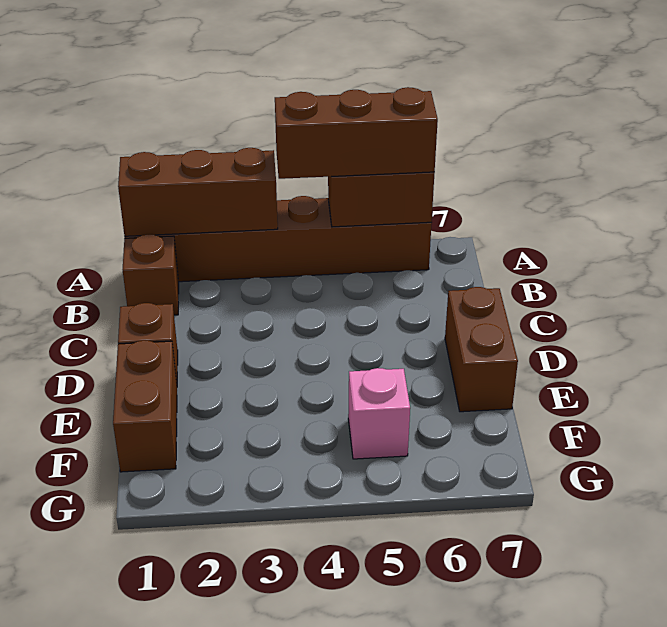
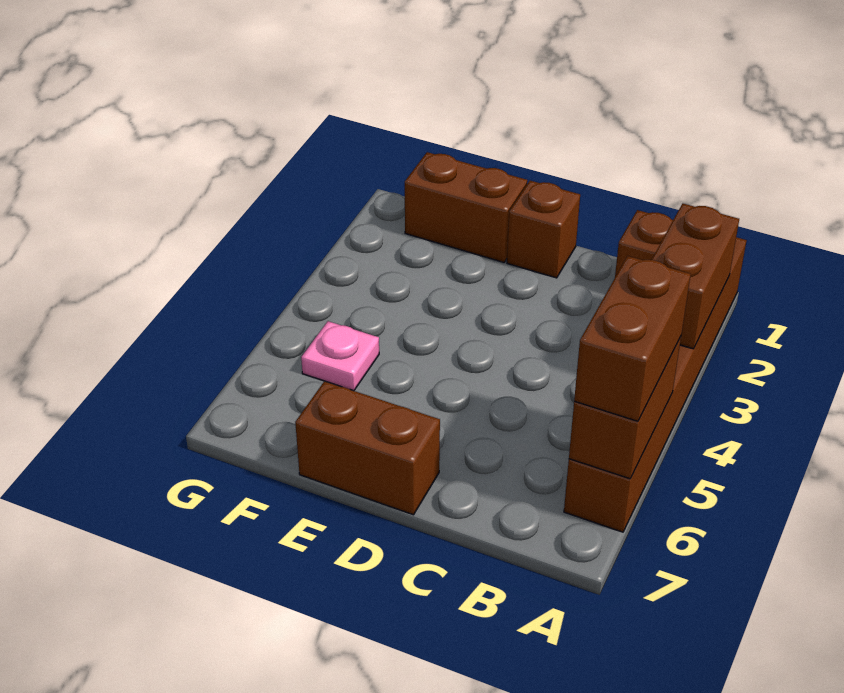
brown brick A1:A3 level 2 -> brown brick A2:A3 level 2
brown brick A4:A6 level 3 -> brown brick A5:A6 level 3
pink brick F5 level 1 -> pink plate F5 level 1

